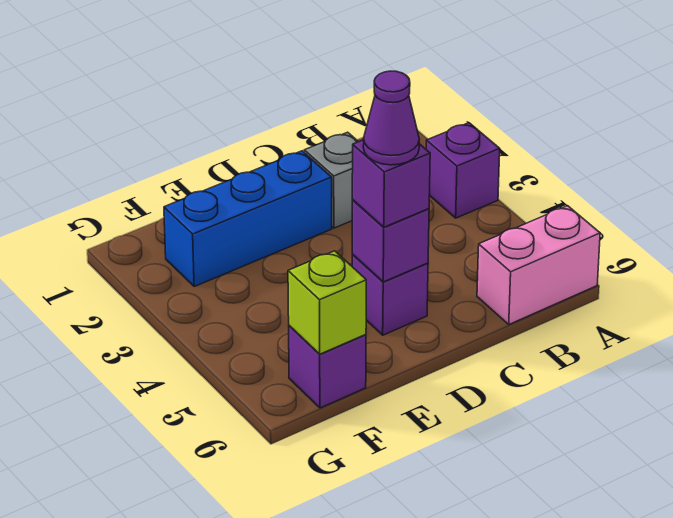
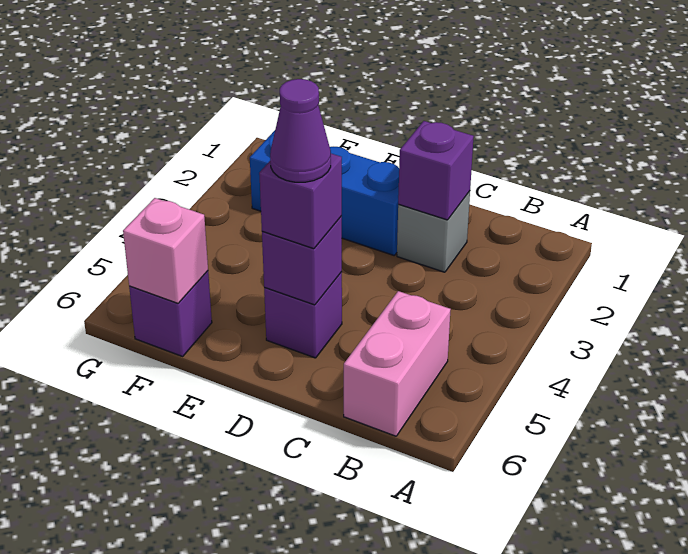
purple brick A3 level 1 -> purple brick C2 level 2
pink brick A6:B6 level 1 -> pink brick B5:B6 level 1
lime brick F6 level 2 -> pink brick F6 level 2

